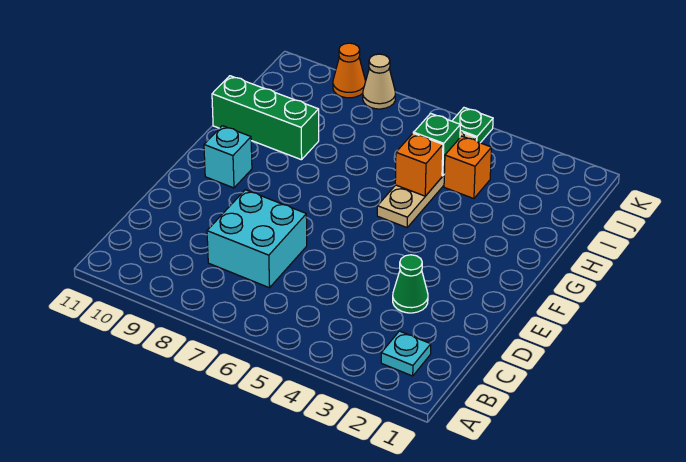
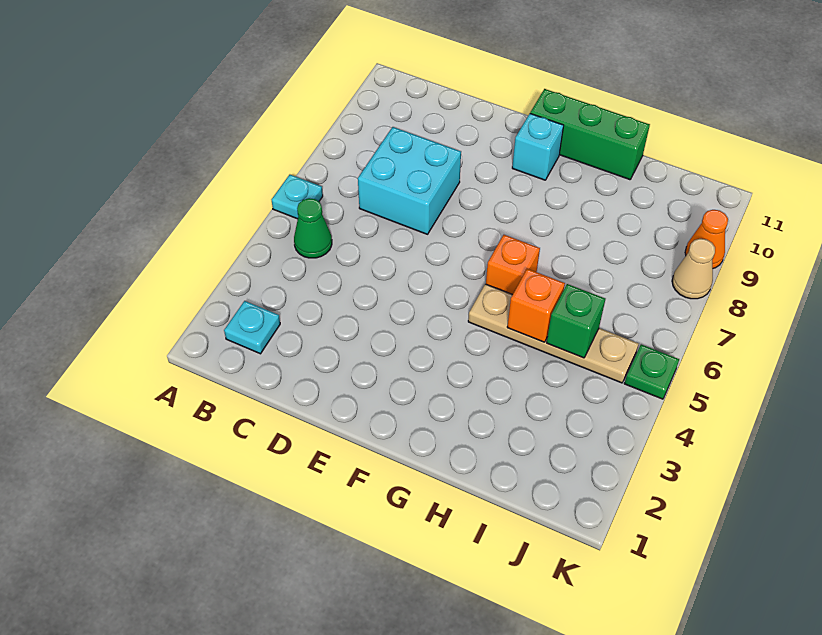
none -> cyan plate A6 level 1
green cone D3 level 1 -> green cone B5 level 1
green brick H9:H11 level 1 -> green brick F11:H11 level 1
orange brick I4 level 1 -> orange brick G6 level 1

